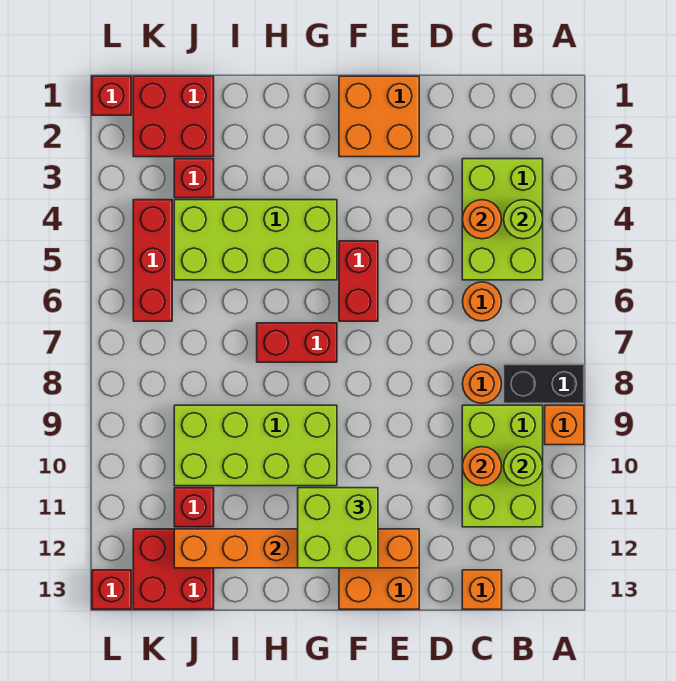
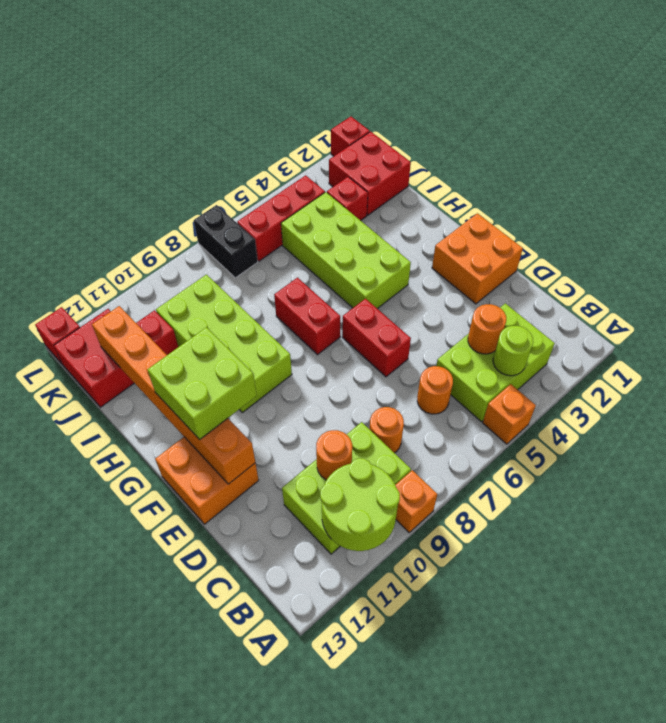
black brick A8:B8 level 1 -> black brick K7:L7 level 1
lime round brick B10 level 2 -> lime round brick A10:B11 level 2
orange brick C13 level 1 -> orange brick A5 level 1
red brick F5:F6 level 1 -> red brick E6:F6 level 1

